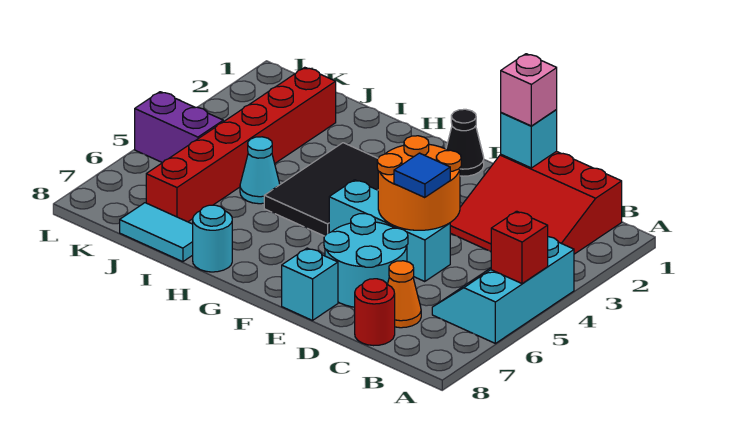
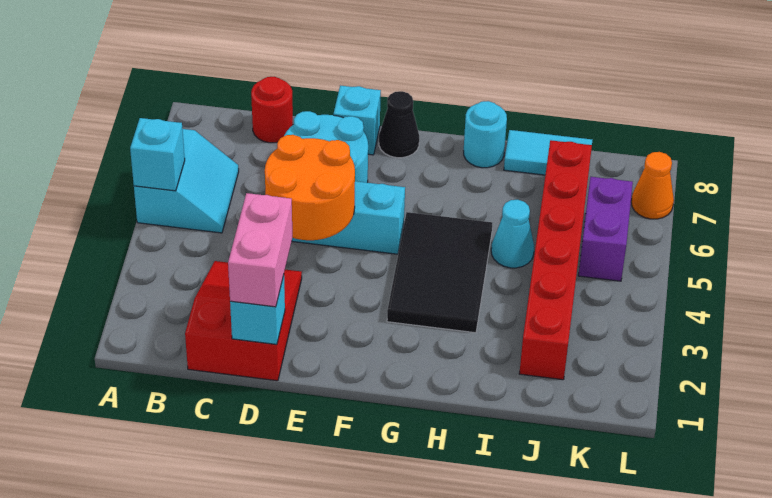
cyan slope A4:B6 level 1 top A -> cyan slope A5:B6 level 1 top A
red brick A5 level 2 -> cyan brick A5 level 2
red slope B1:D3 level 1 top 1 -> red slope C1:D3 level 1 top 1
orange cone C7 level 1 -> orange cone L7 level 1
pink brick D1 level 3 -> pink brick D1:D2 level 3
blue tile D5 level 3 -> none
black cone F1 level 1 -> black cone F8 level 1
purple brick K5:L5 level 1 -> purple brick K5:K6 level 1

